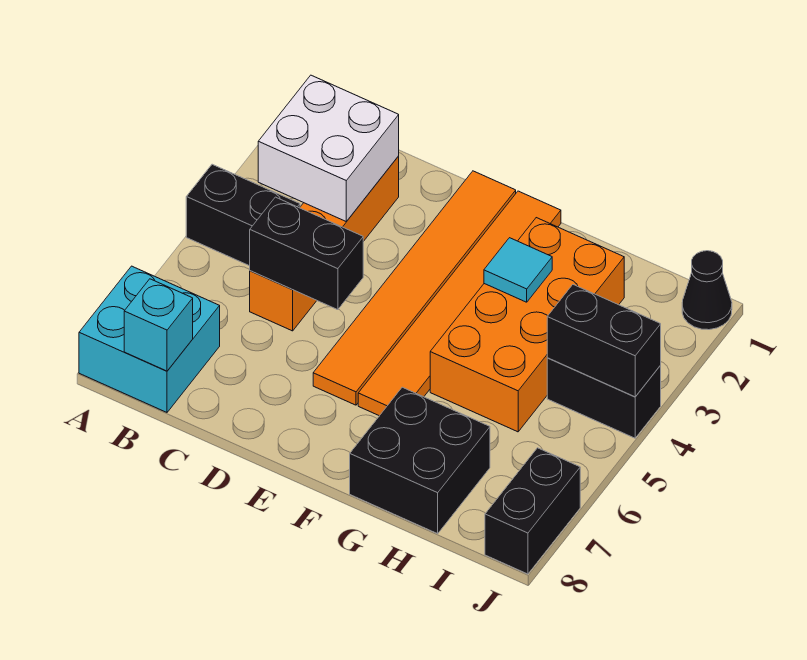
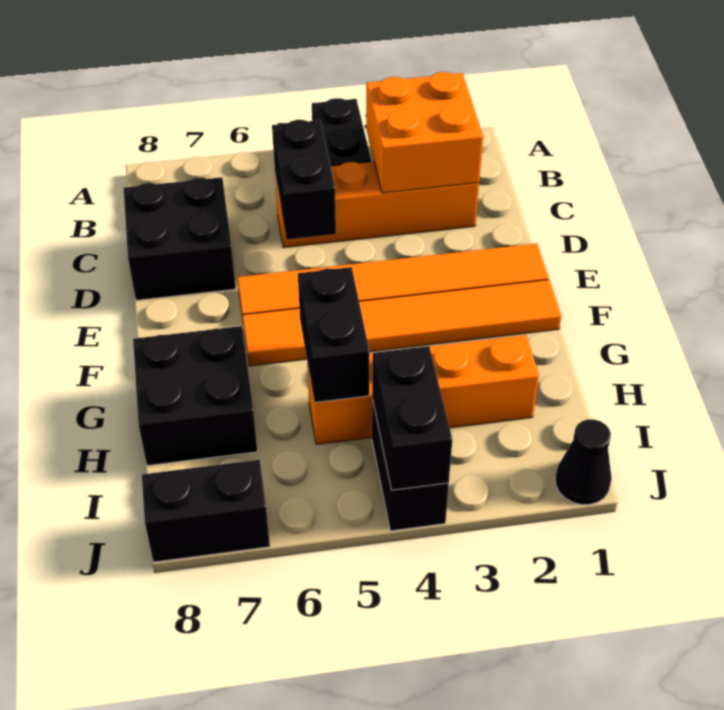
cyan brick A7:B8 level 1 -> none
white brick B2:C3 level 2 -> orange brick B2:C3 level 2
cyan brick B8 level 2 -> none
none -> black brick C7:D8 level 1
orange brick G2:H5 level 1 -> orange brick H2:H5 level 1
cyan tile G3 level 2 -> none
none -> black brick G5:H5 level 2

